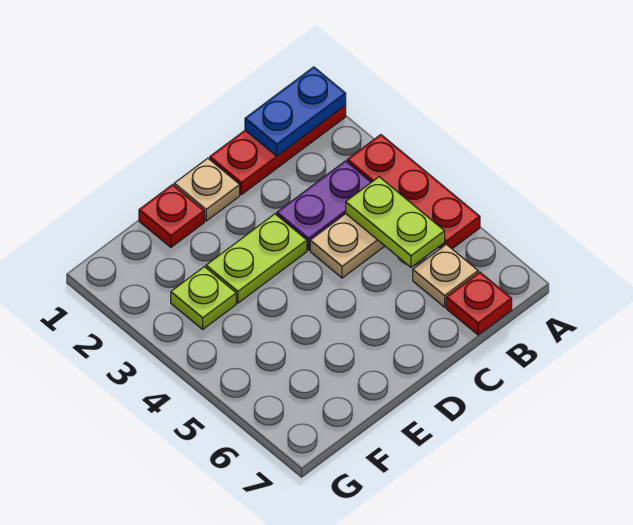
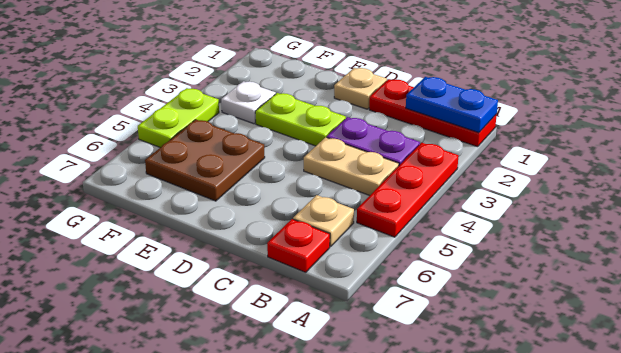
lime plate B4:B5 level 2 -> lime plate G4:G5 level 1
red plate E1 level 1 -> none
none -> brown plate E5:F6 level 1
lime plate F3 level 1 -> white plate F3 level 1

